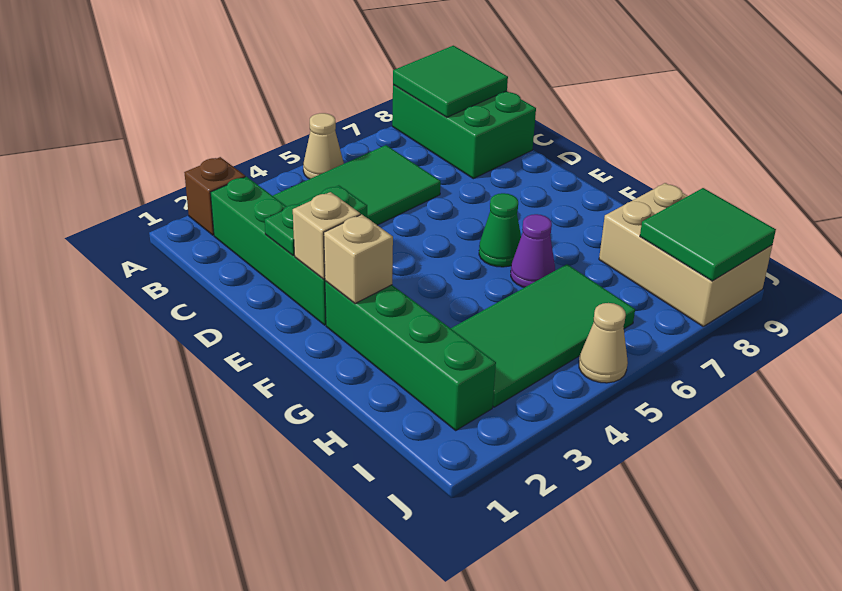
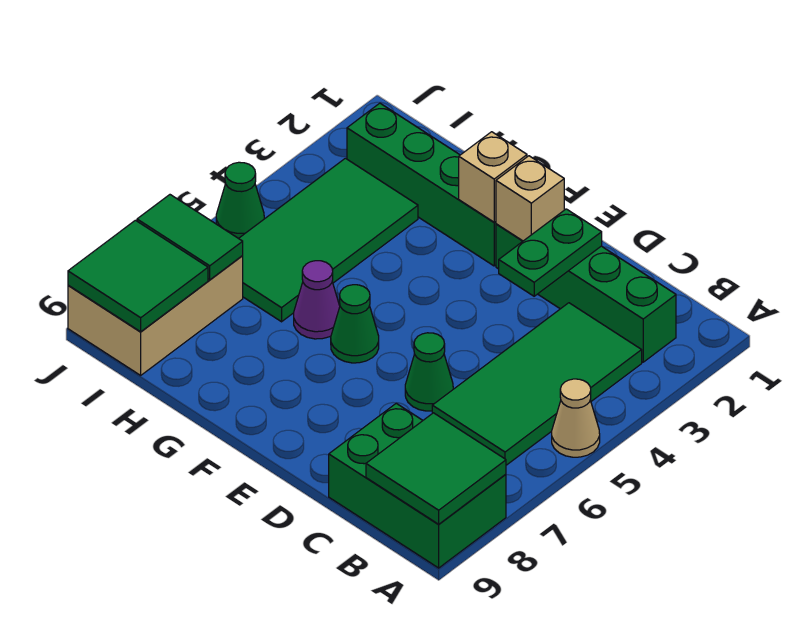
brown brick A2 level 1 -> none
none -> green cone D6 level 1
tan brick H8:J9 level 1 -> tan brick I7:J9 level 1
none -> green tile I7:J7 level 2
tan cone J5 level 1 -> green cone J5 level 1

